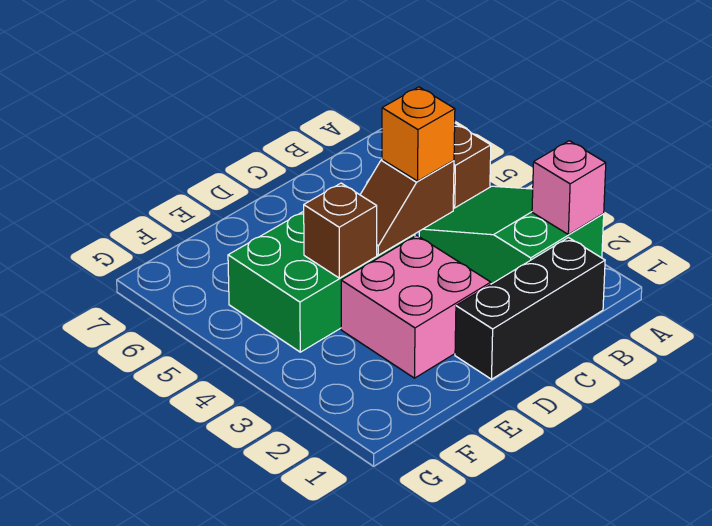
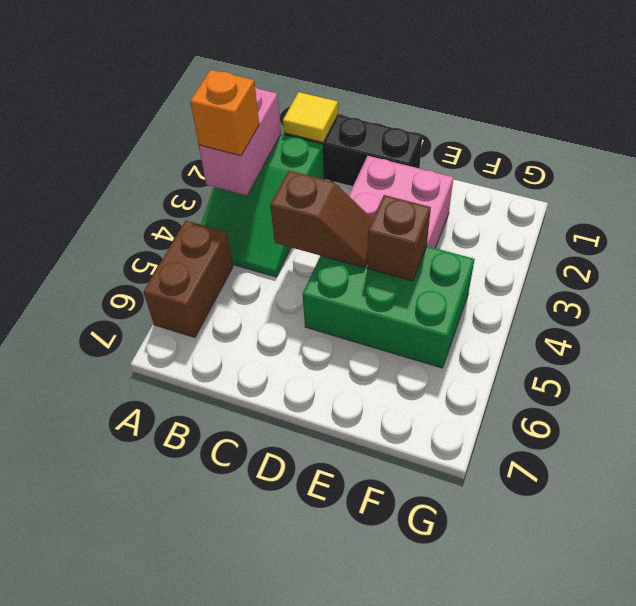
pink brick A2 level 2 -> pink brick A2:A3 level 2
none -> yellow tile B1 level 2
orange brick C4 level 3 -> orange brick A3 level 3

